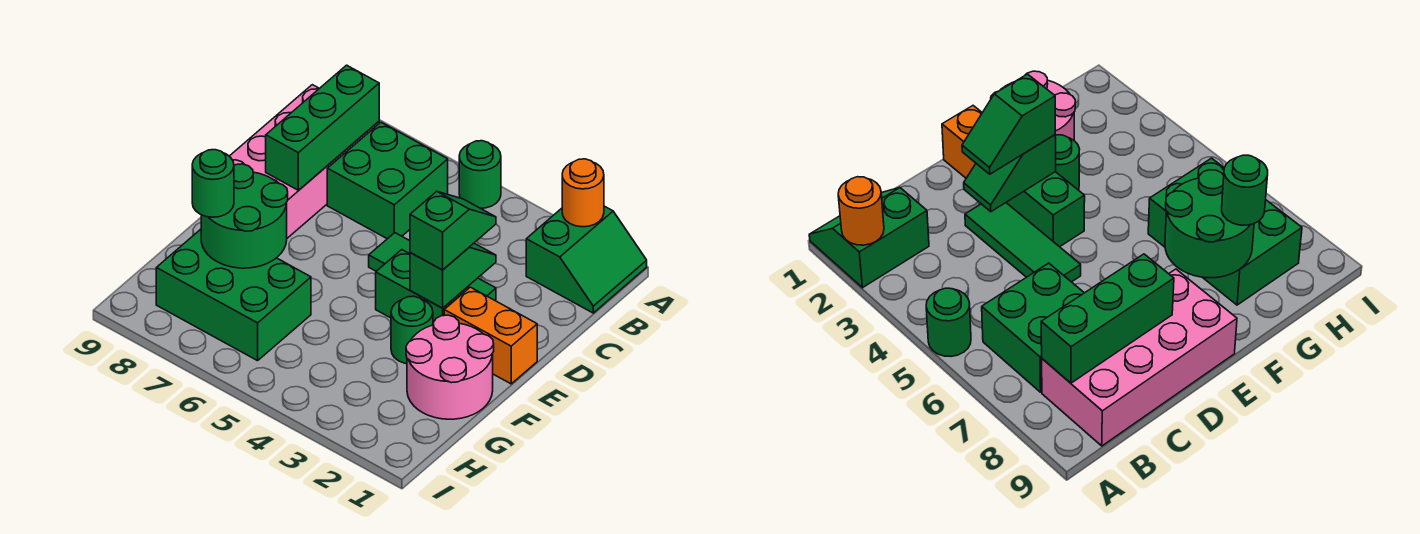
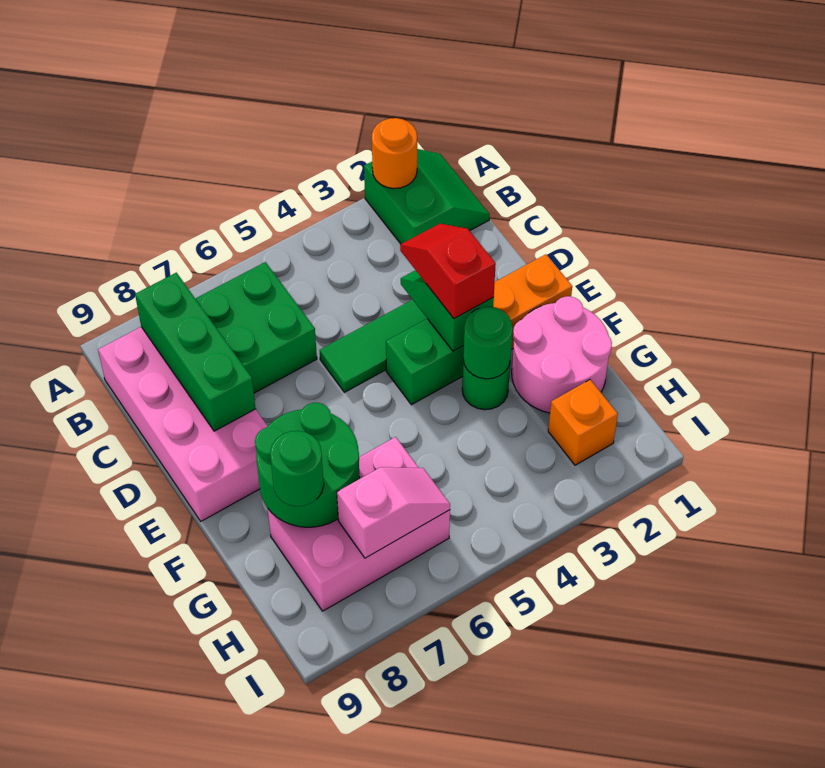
green round brick A5 level 1 -> green round brick F3 level 2
green slope D3:E3 level 3 top E -> red slope D3:E3 level 3 top E
green brick G6:H8 level 1 -> pink brick G6:H8 level 1
none -> orange brick H2 level 1
none -> pink slope H6:H7 level 2 top 7

